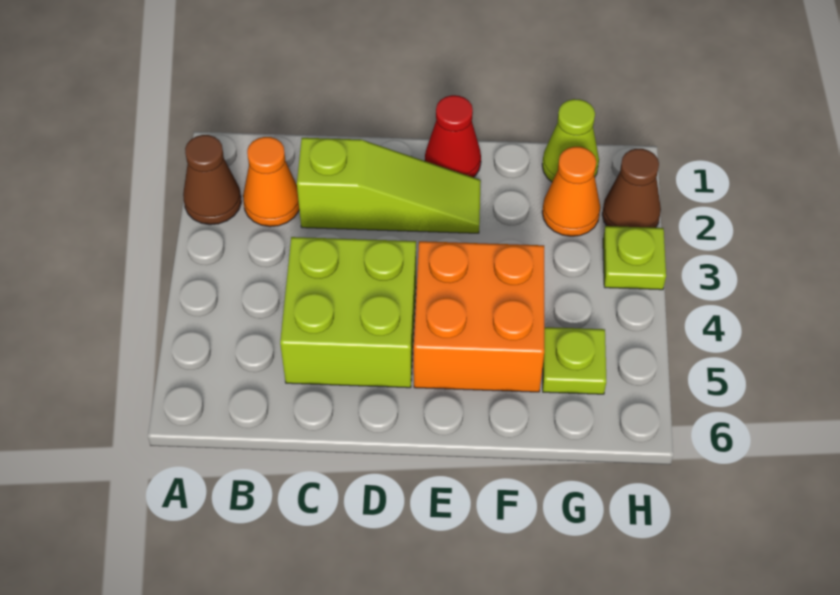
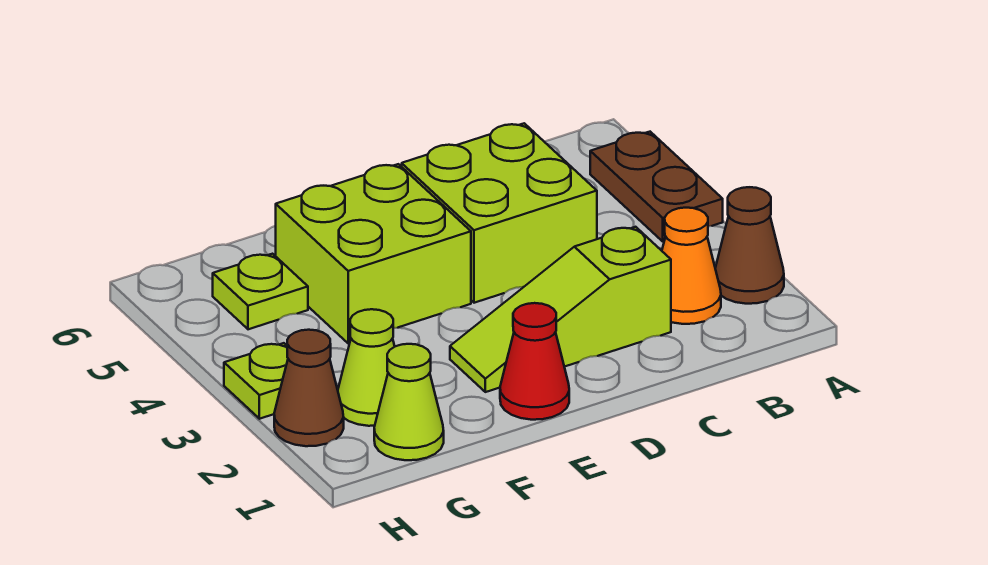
none -> brown plate A4:A5 level 1
orange brick E4:F5 level 1 -> lime brick E4:F5 level 1
orange cone G2 level 1 -> lime cone G2 level 1

